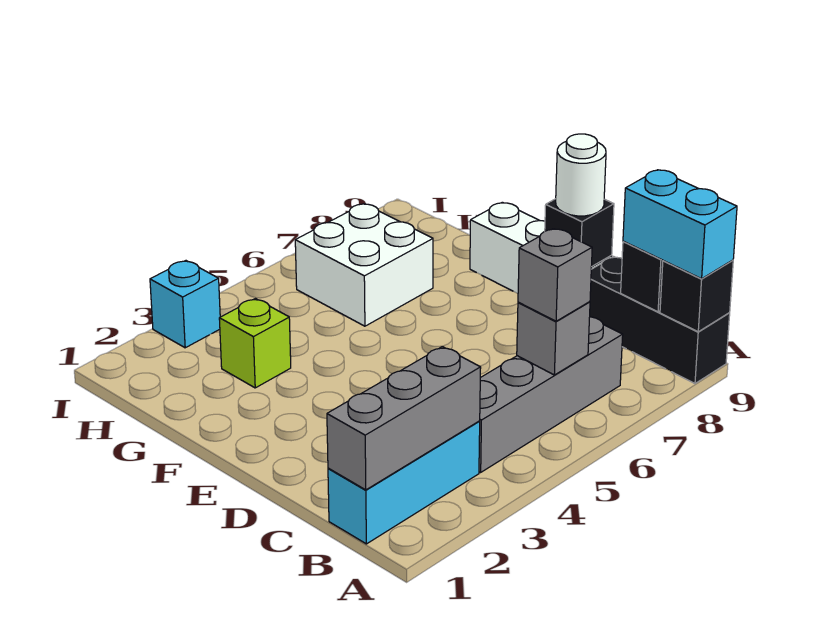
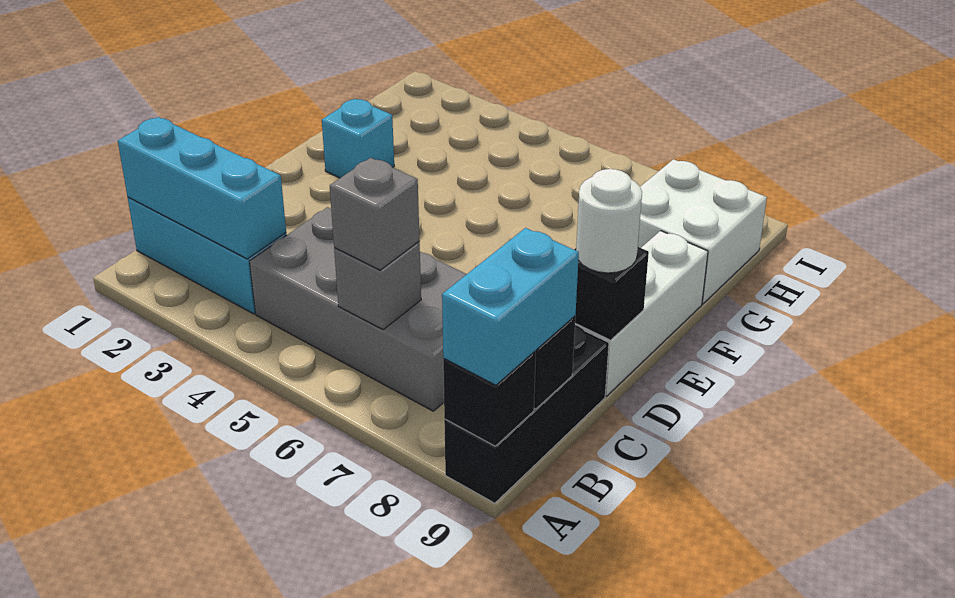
grey brick B1:B3 level 2 -> cyan brick B1:B3 level 2
grey brick B4:B7 level 1 -> grey brick B4:C7 level 1
lime brick G3 level 1 -> none
white brick G6:H7 level 1 -> white brick G8:H9 level 1
cyan brick I3 level 1 -> cyan brick F2 level 1

